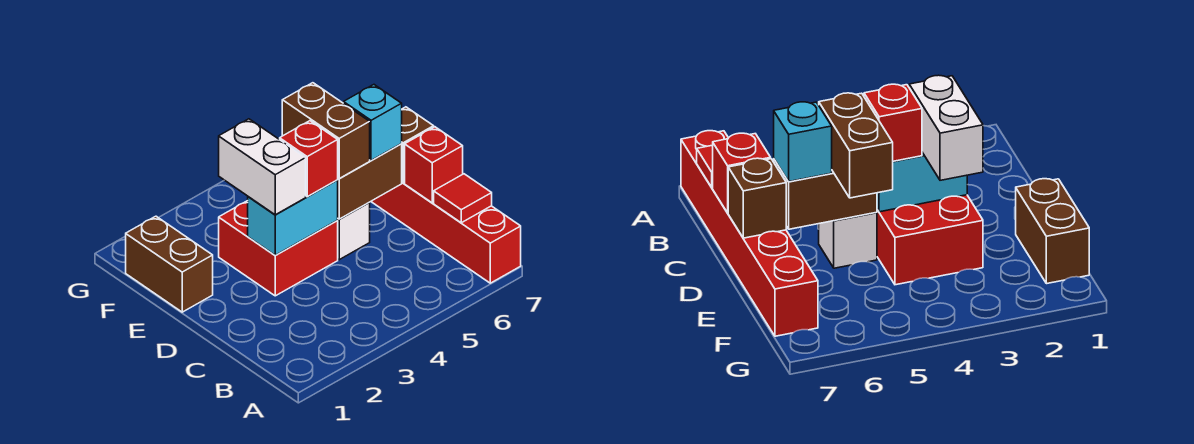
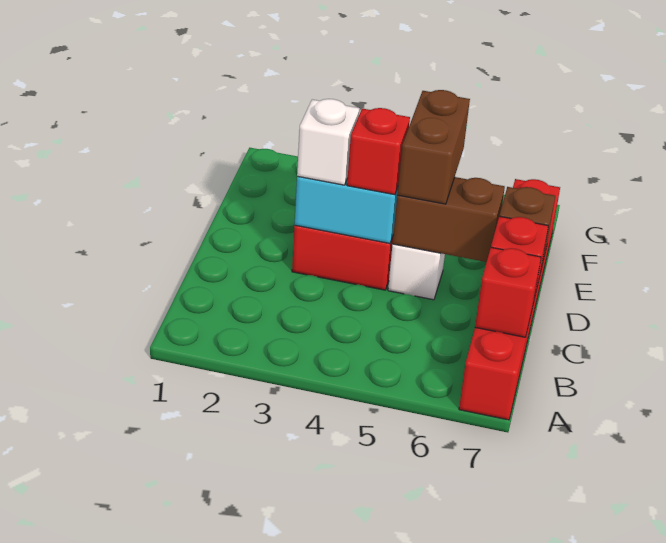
red tile B7 level 2 -> red brick B7 level 2
white brick D3:E3 level 3 -> white brick D3 level 3
cyan brick D6 level 3 -> none
brown brick E1:F1 level 1 -> none

